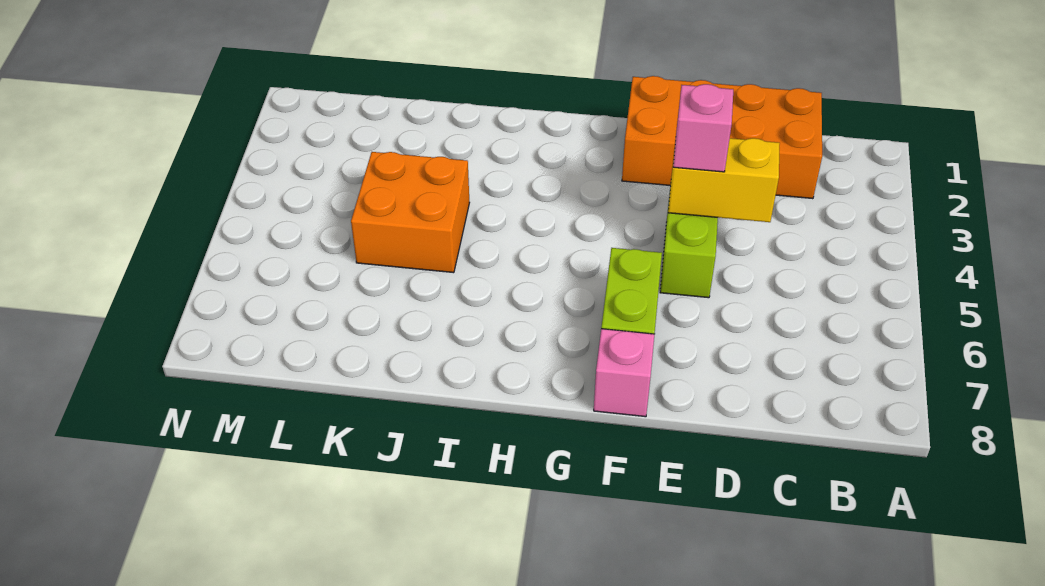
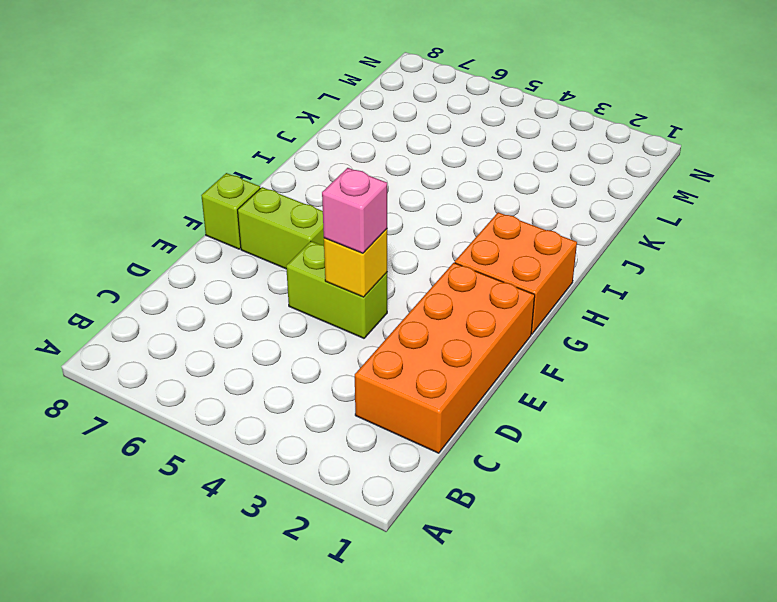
yellow brick D4:E4 level 2 -> yellow brick E4 level 2
pink brick F8 level 1 -> lime brick F8 level 1
orange brick J4:K5 level 1 -> orange brick G1:H2 level 1

